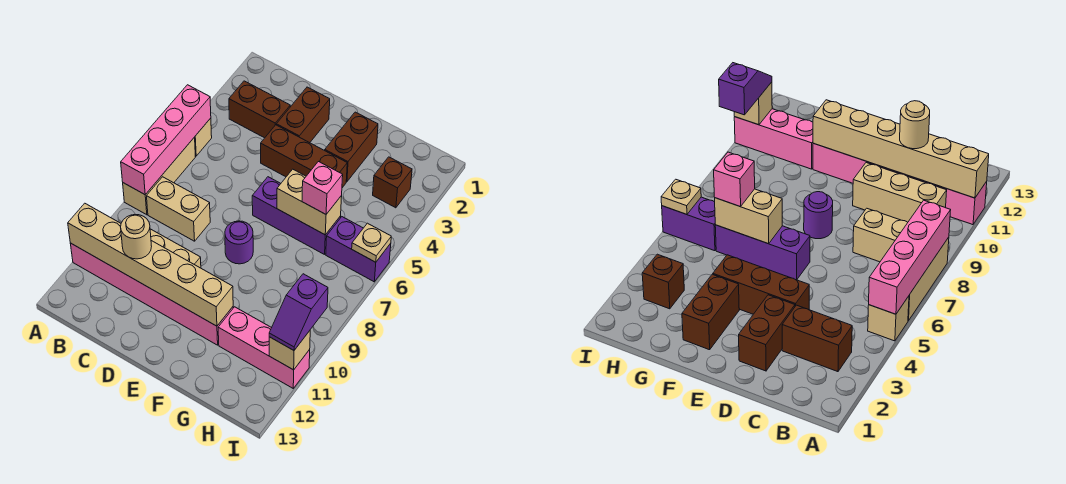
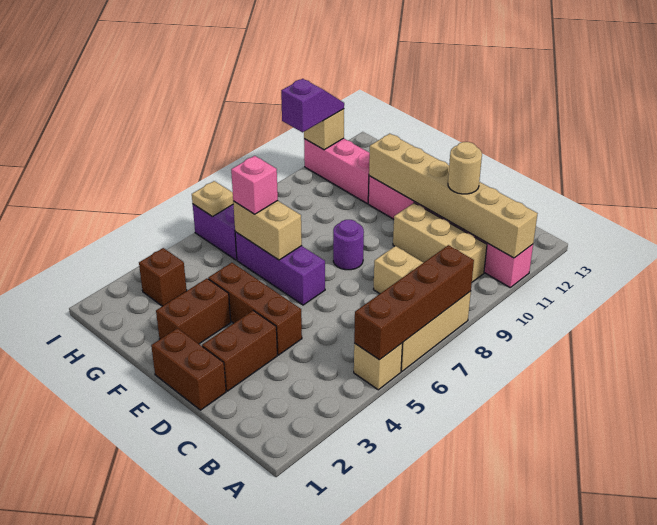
pink brick A5:A8 level 2 -> brown brick A5:A8 level 2
brown brick B3:C3 level 1 -> brown brick D1:E1 level 1

